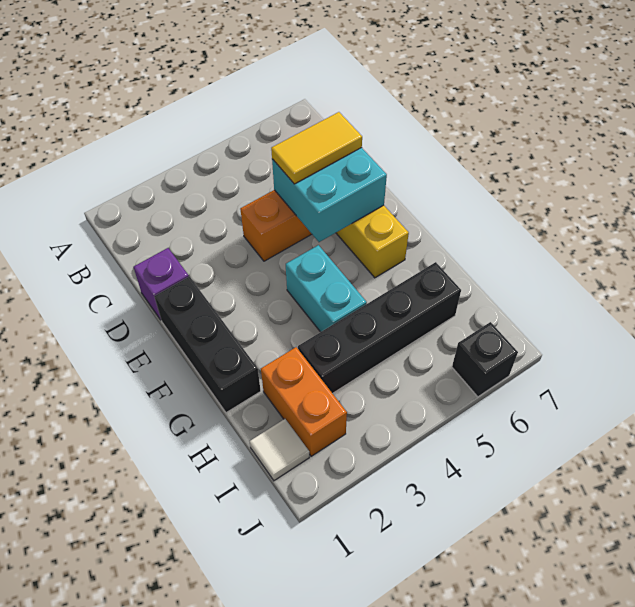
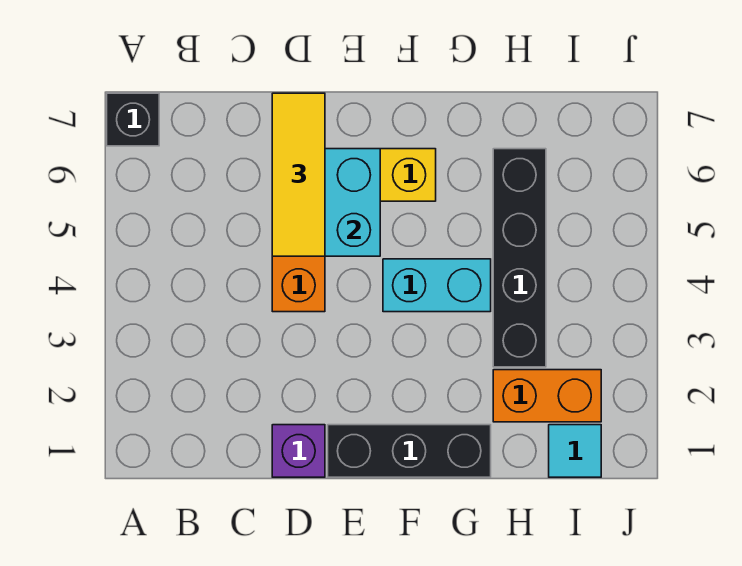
yellow tile D5:D6 level 3 -> yellow tile D5:D7 level 3
white tile I1 level 1 -> cyan tile I1 level 1
black brick J6 level 1 -> black brick A7 level 1

